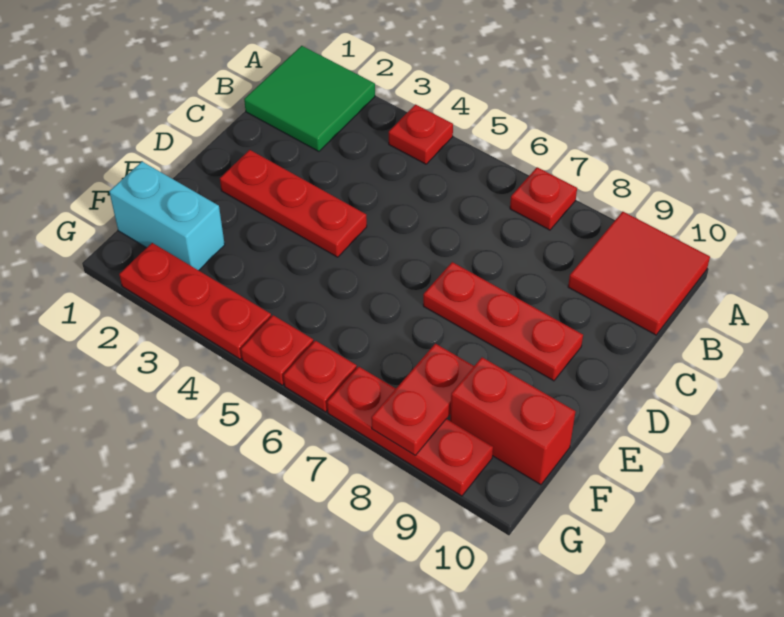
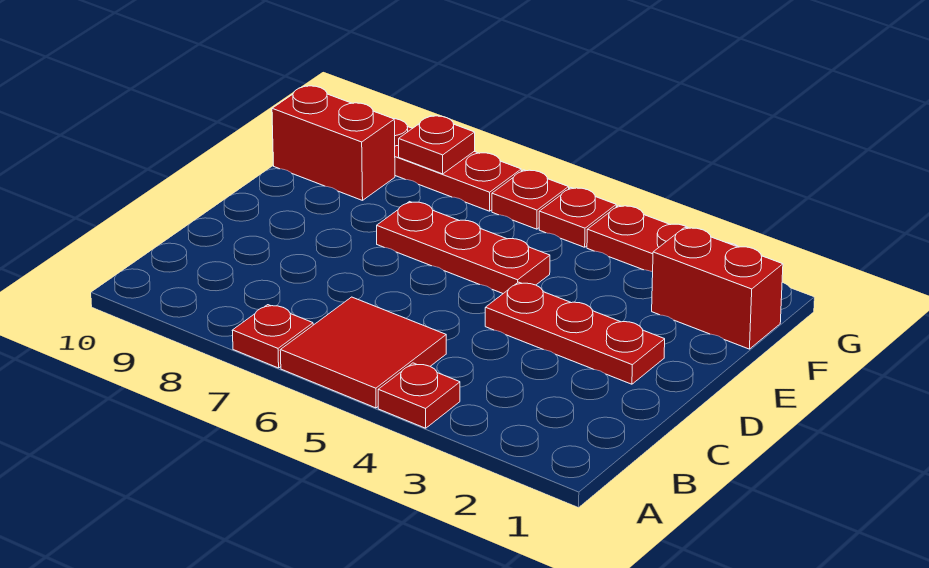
green tile A1:B2 level 1 -> none
red tile A9:B10 level 1 -> red tile A5:B6 level 1
red plate D7:D9 level 1 -> red plate E5:E7 level 1
cyan brick F1:F2 level 1 -> red brick F1:F2 level 1
red plate F8:G8 level 2 -> red plate G8 level 2

